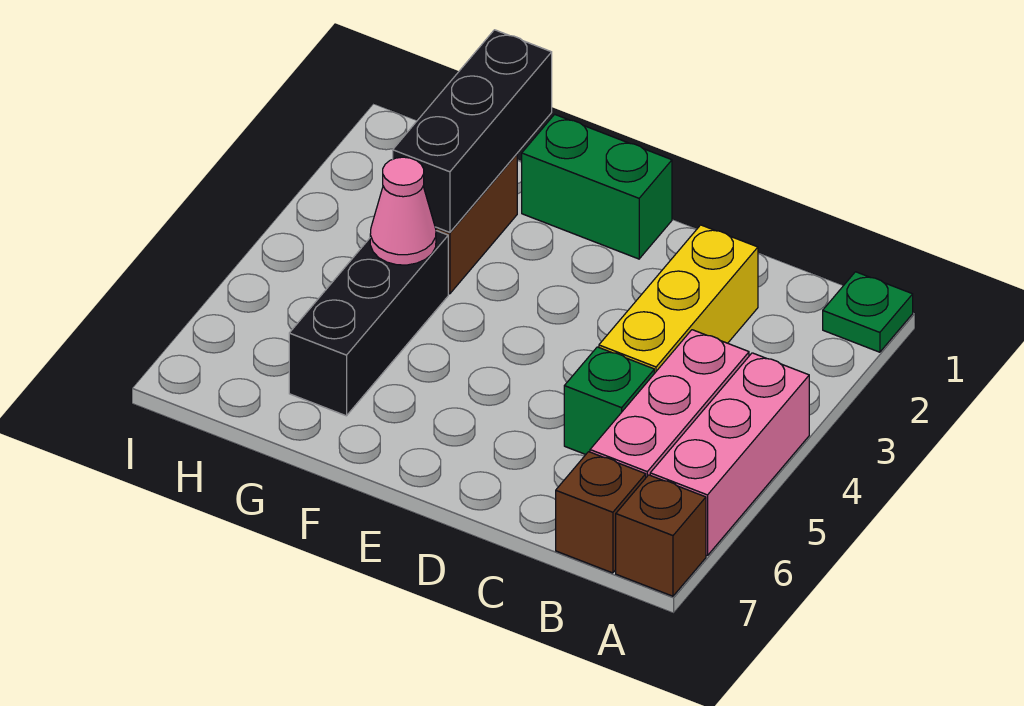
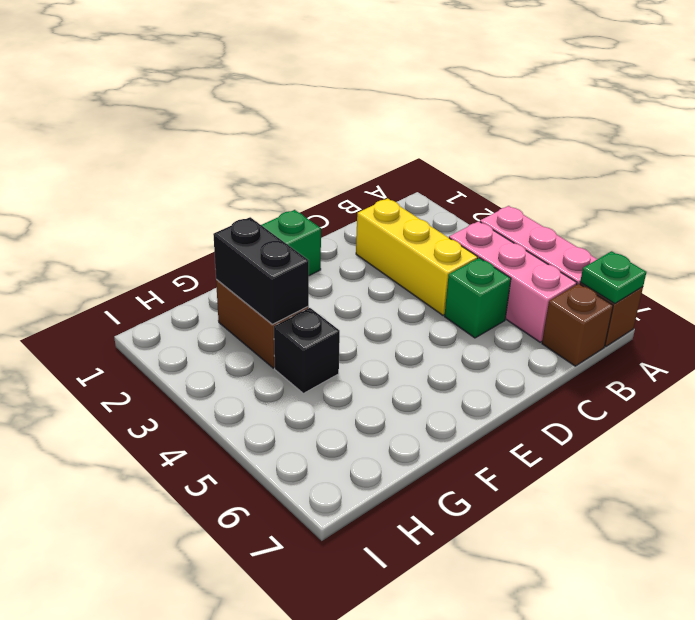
green plate A1 level 1 -> green plate A7 level 2
black brick G1:G3 level 2 -> black brick G2:G3 level 2
black brick G4:G6 level 1 -> black brick G4 level 1
pink cone G4 level 2 -> none

